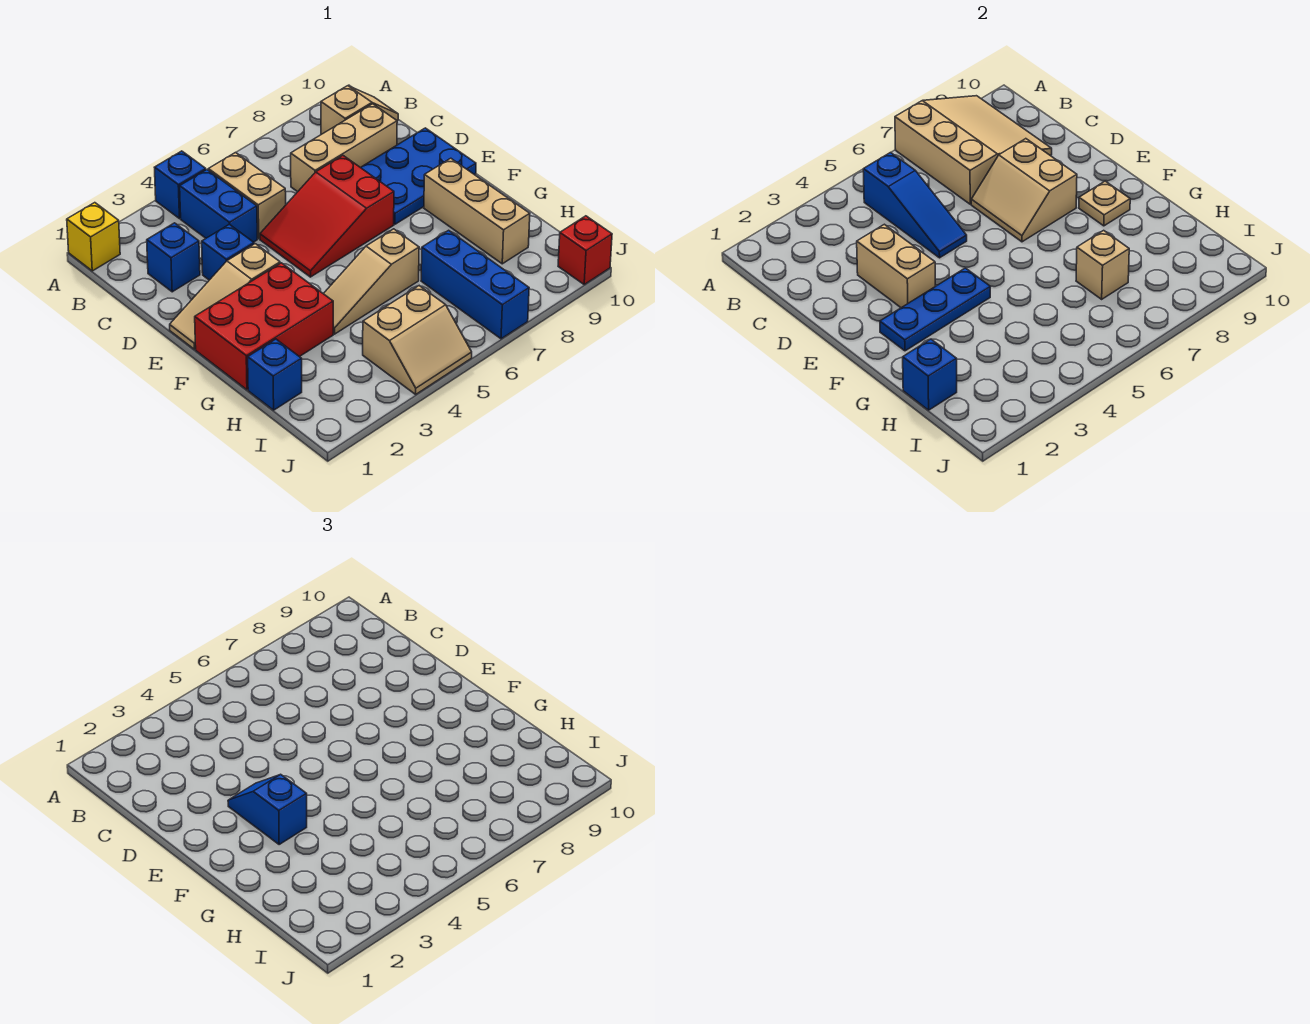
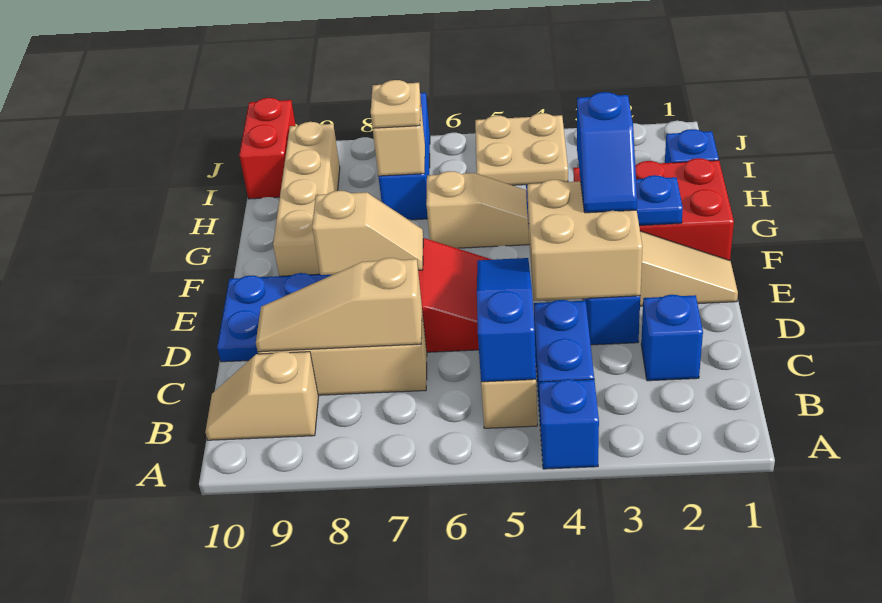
yellow brick A1 level 1 -> none
tan slope A7:C9 level 2 top 7 -> tan slope C7:C9 level 2 top 7
tan brick D3:E3 level 2 -> tan brick D3:E4 level 2
tan slope D7:E8 level 2 top 8 -> tan slope E7:E8 level 2 top 8
tan brick F9:H9 level 1 -> tan brick F9:I9 level 1
tan plate F9 level 2 -> tan plate H7 level 3
blue brick H1 level 2 -> none
tan slope I4:J5 level 1 top I -> tan plate I4:J5 level 1
red brick J10 level 1 -> red brick I10:J10 level 1

